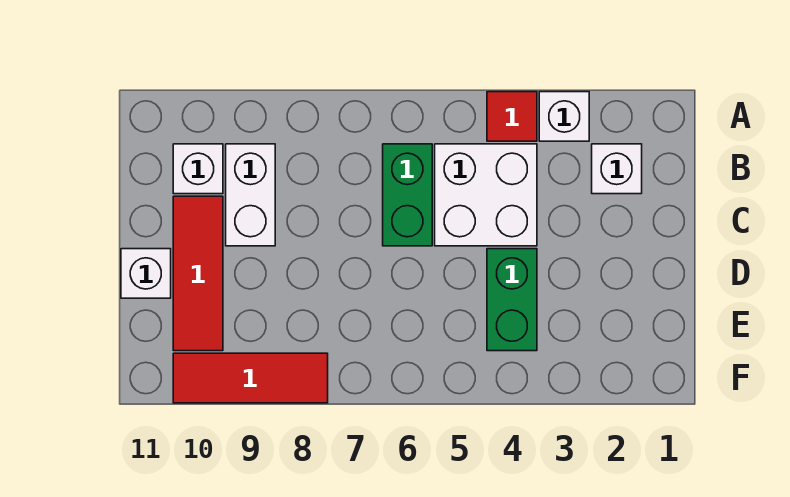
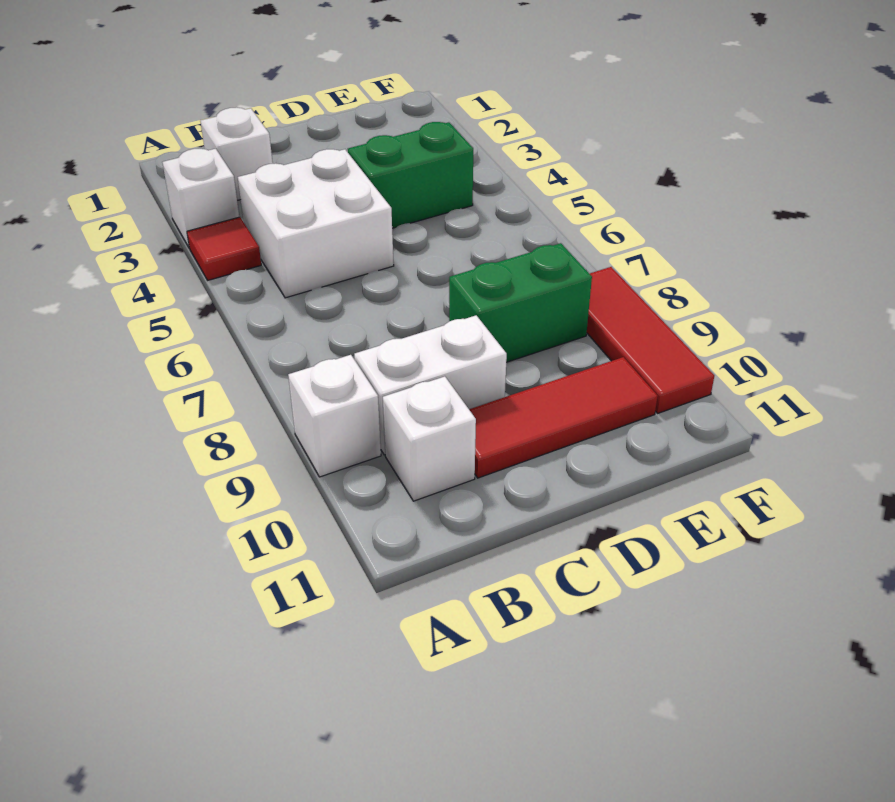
green brick B6:C6 level 1 -> green brick D8:E8 level 1
white brick D11 level 1 -> white brick A9 level 1

